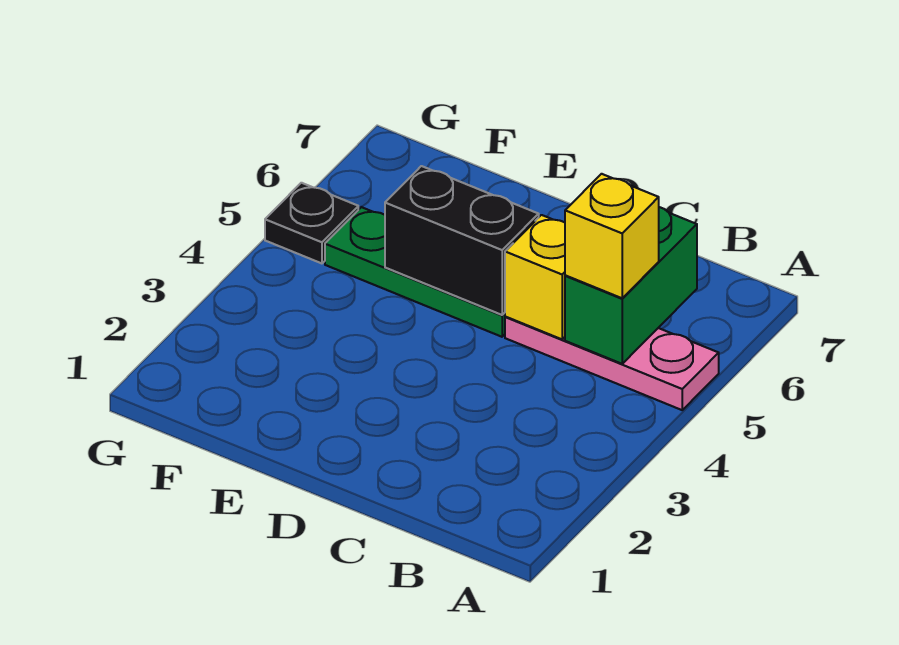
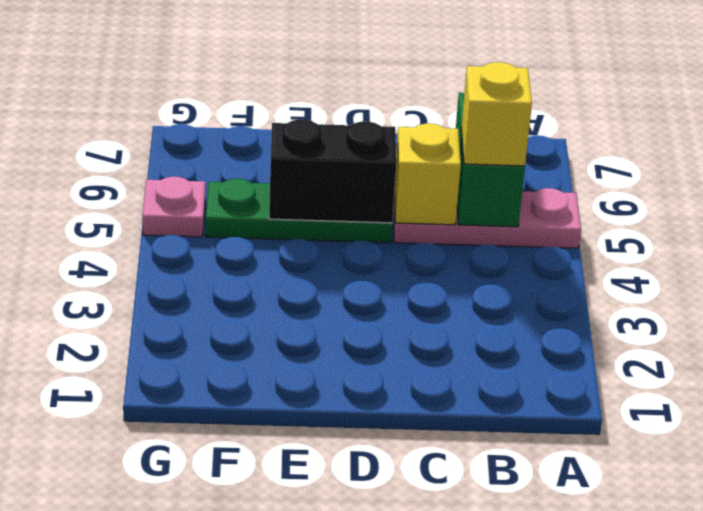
black plate G5 level 1 -> pink plate G5 level 1

